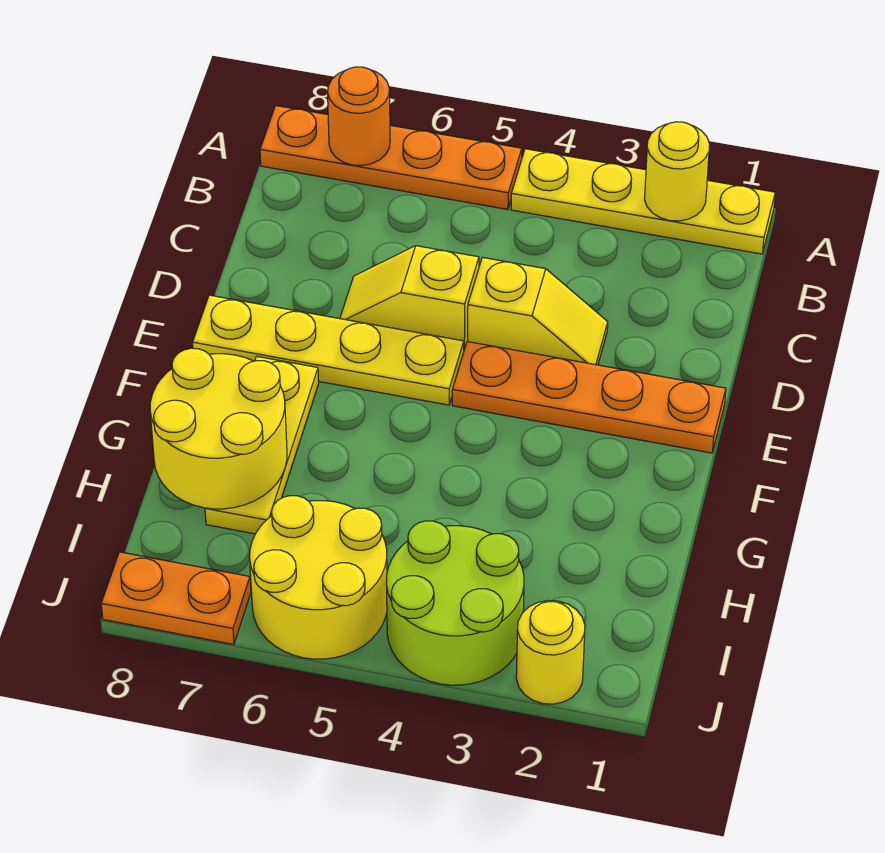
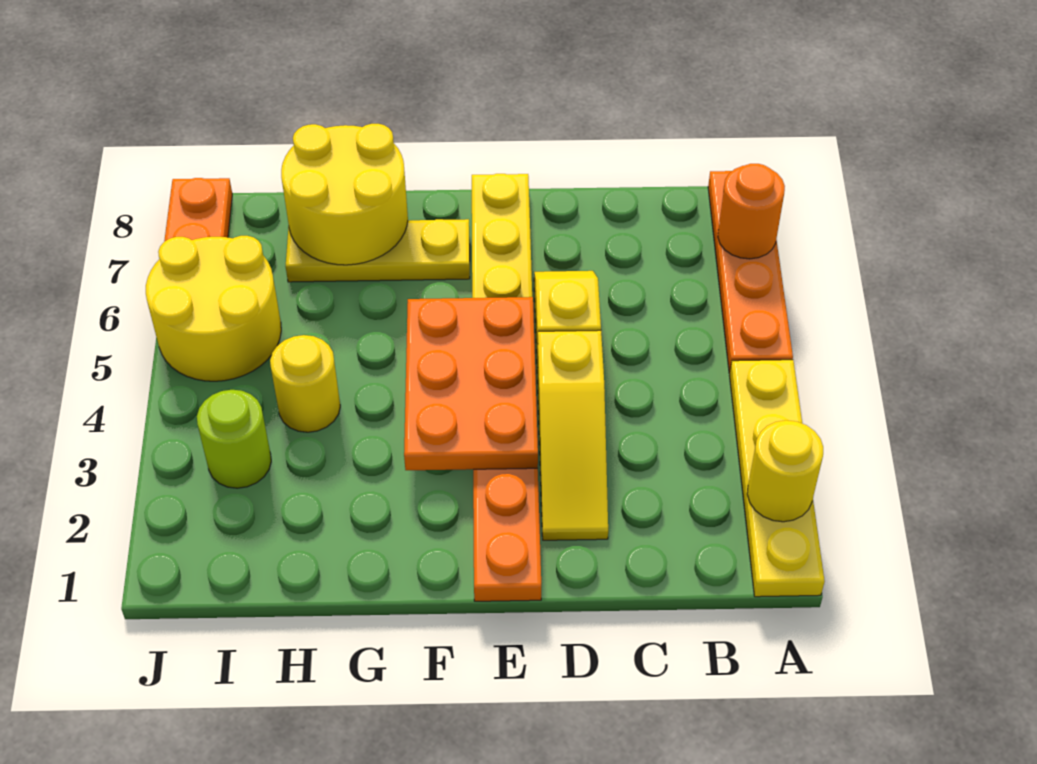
yellow slope D3:D4 level 1 top 4 -> yellow slope D2:D4 level 1 top 4
none -> orange plate E3:F5 level 2
lime round brick I3:J4 level 1 -> lime round brick I3 level 1
yellow round brick J2 level 1 -> yellow round brick H4 level 1

